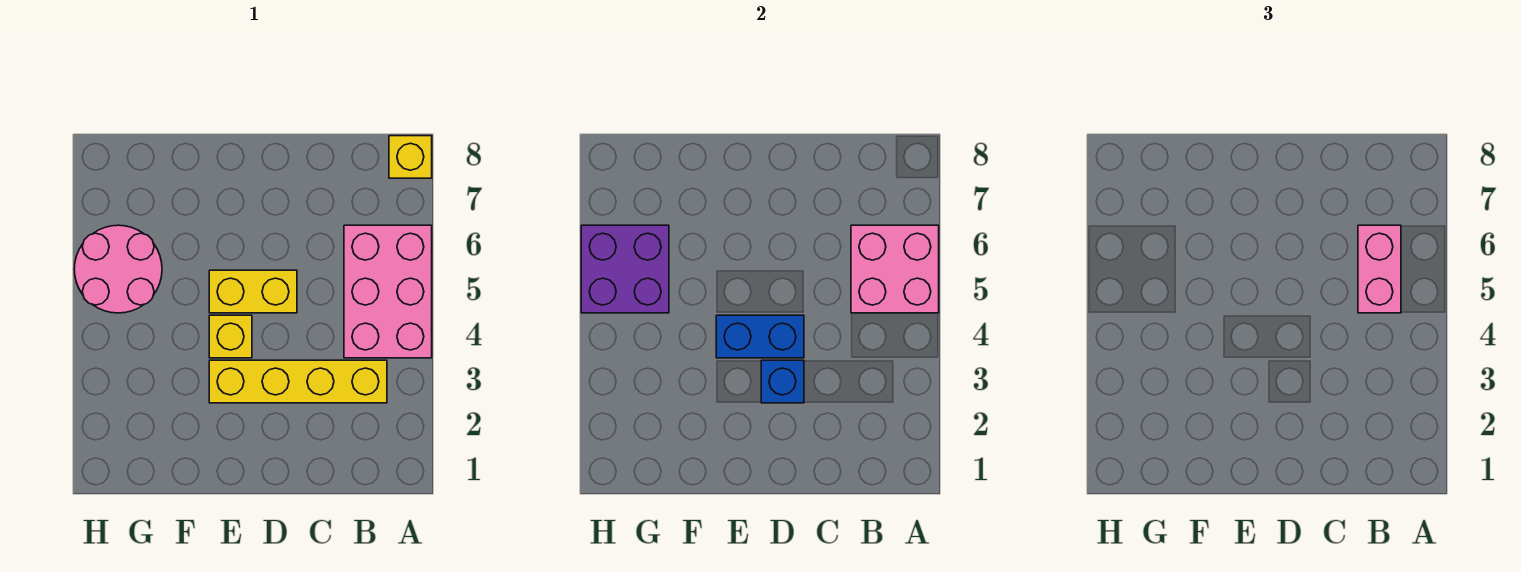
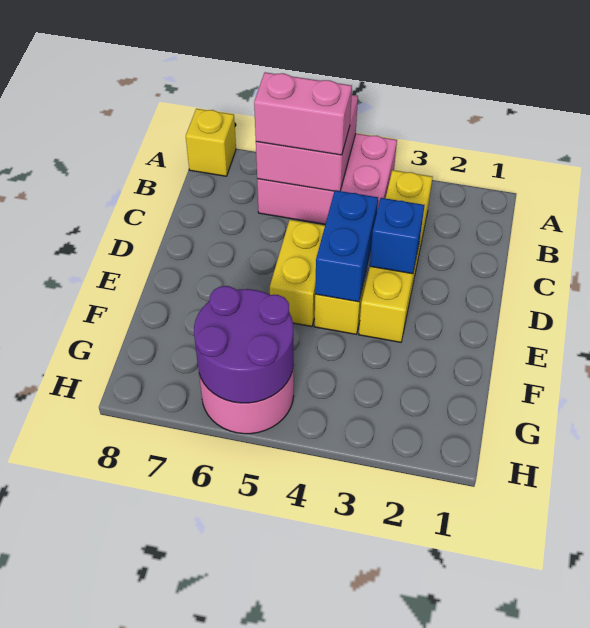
purple brick G5:H6 level 2 -> purple round brick G5:H6 level 2

